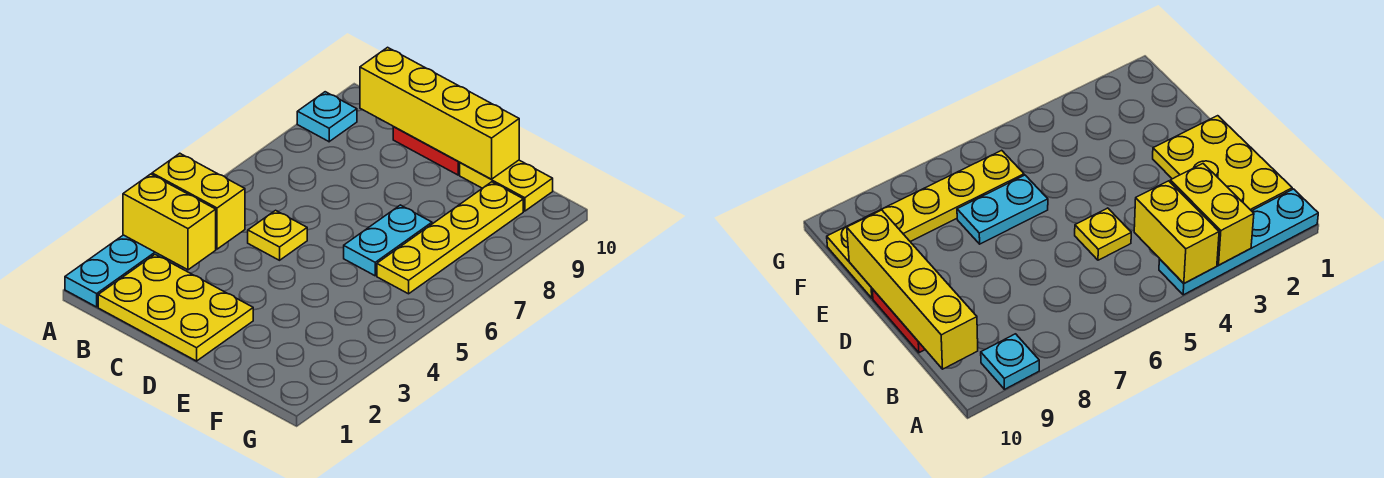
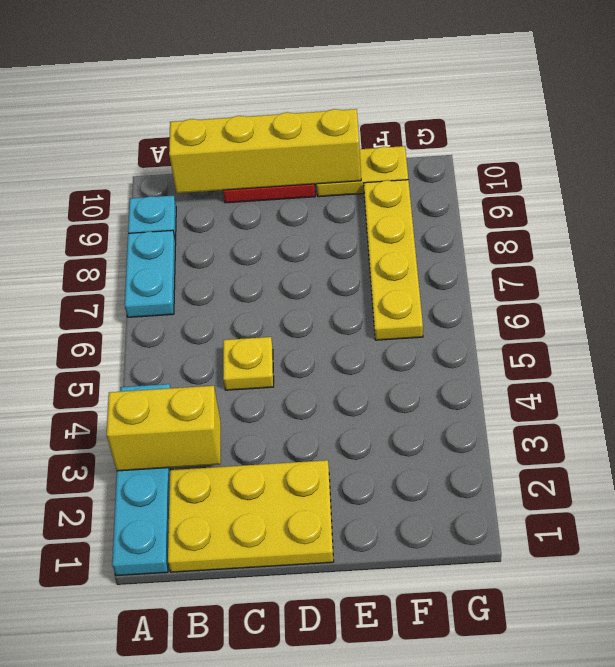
yellow brick A4:B4 level 2 -> none
cyan plate E6:E7 level 1 -> cyan plate A7:A8 level 1

